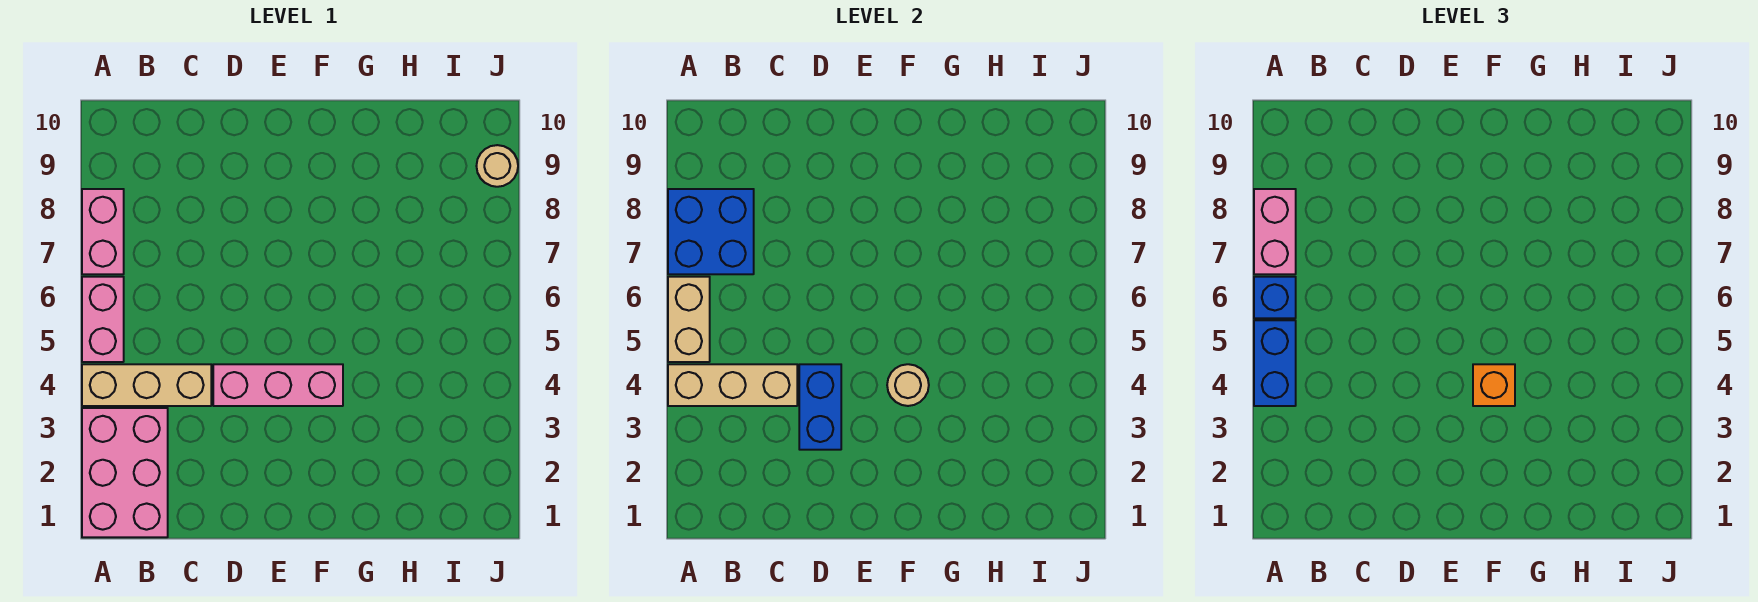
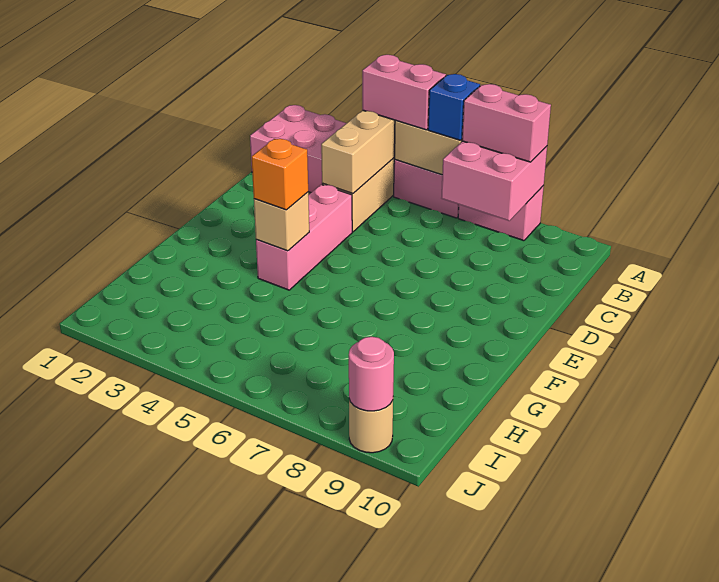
blue brick A4:A5 level 3 -> pink brick A4:A5 level 3
blue brick A7:B8 level 2 -> pink brick A7:B8 level 2
blue brick D3:D4 level 2 -> none
tan round brick F4 level 2 -> tan brick F4 level 2
none -> pink round brick J9 level 2

